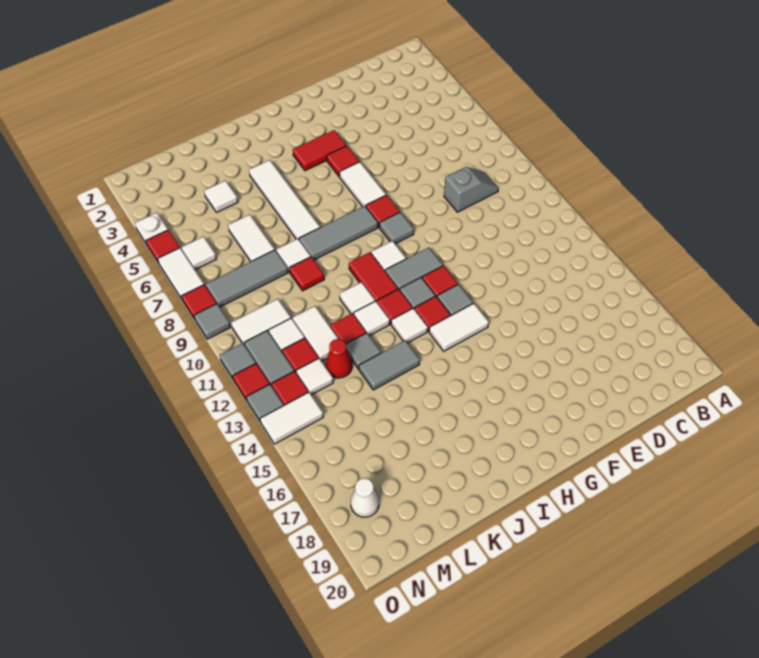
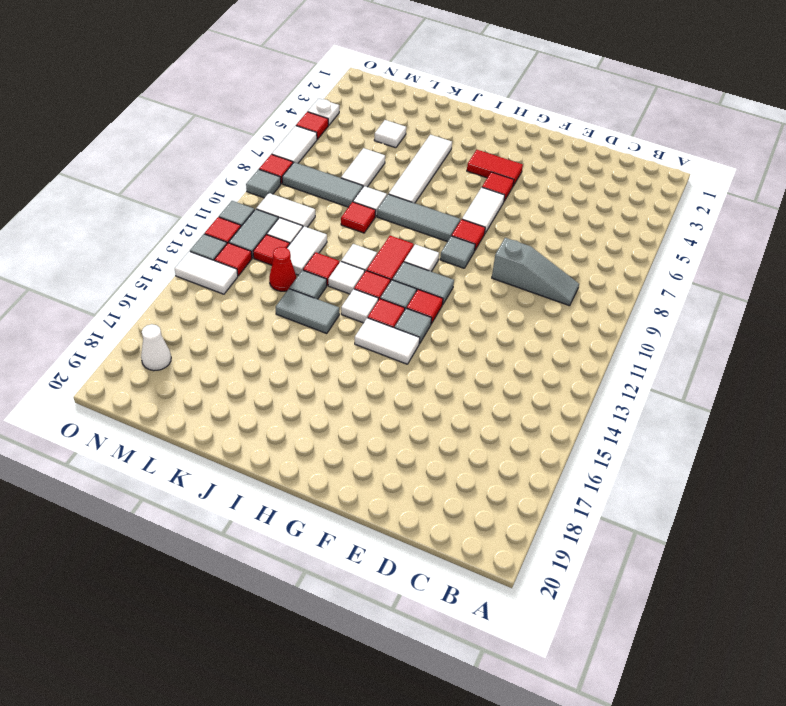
grey slope C9:D9 level 1 top D -> grey slope C9:E9 level 1 top E
white tile M13 level 1 -> none
white tile N6 level 1 -> none

